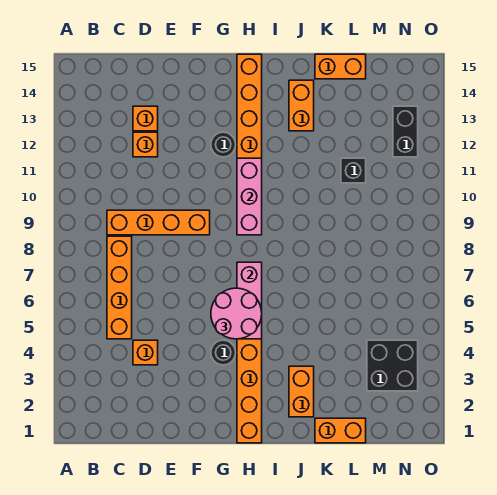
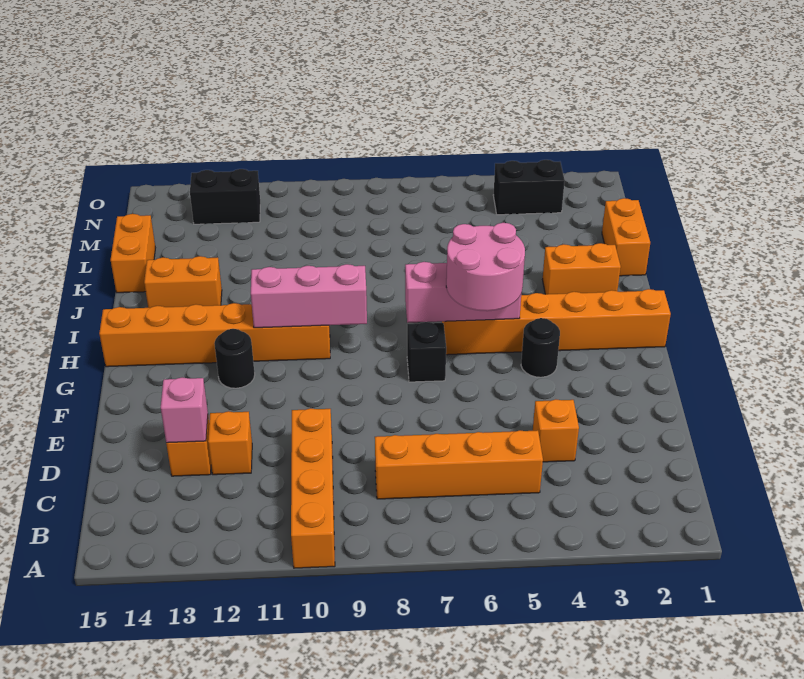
orange brick C9:F9 level 1 -> orange brick A10:D10 level 1
none -> pink brick D13 level 2
black brick L11 level 1 -> black brick G7 level 1
black brick M3:N4 level 1 -> black brick N3:N4 level 1

